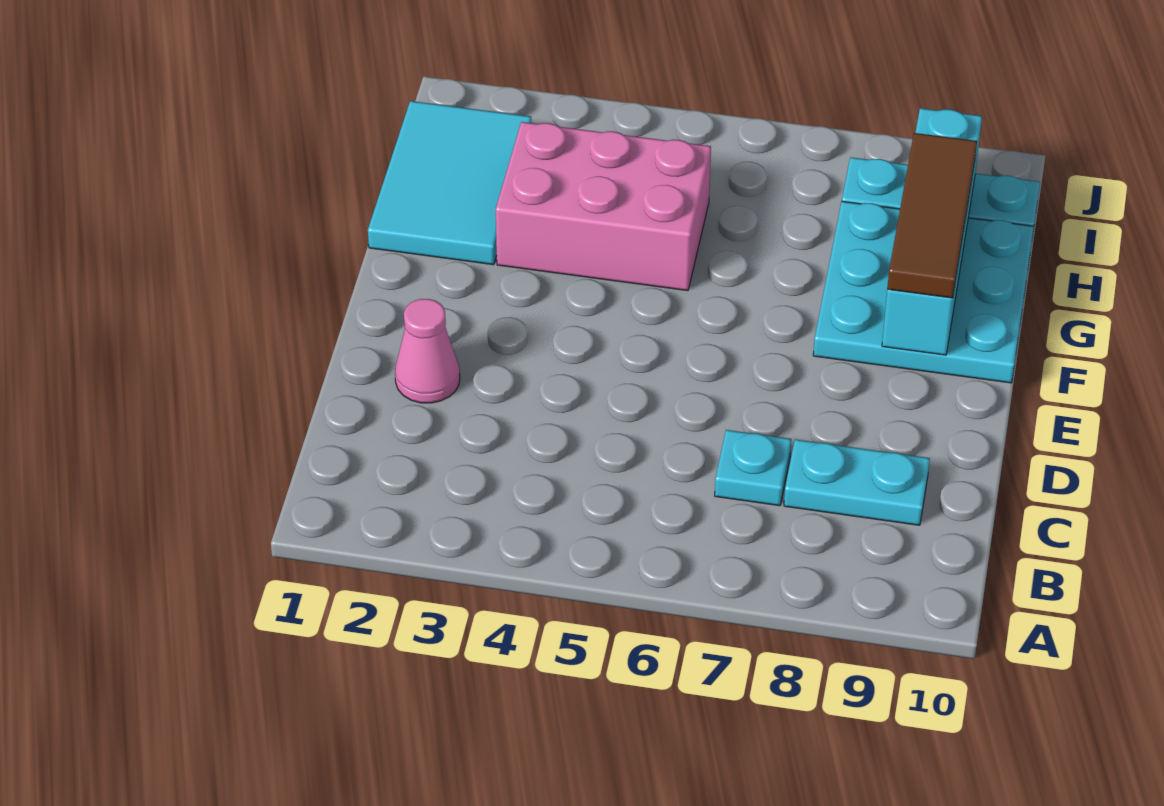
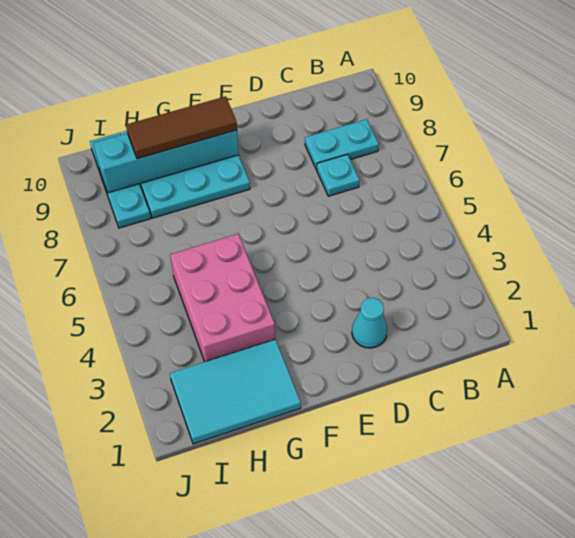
cyan plate C8:C9 level 1 -> cyan plate B8:C8 level 1
pink cone D2 level 1 -> cyan cone D2 level 1

